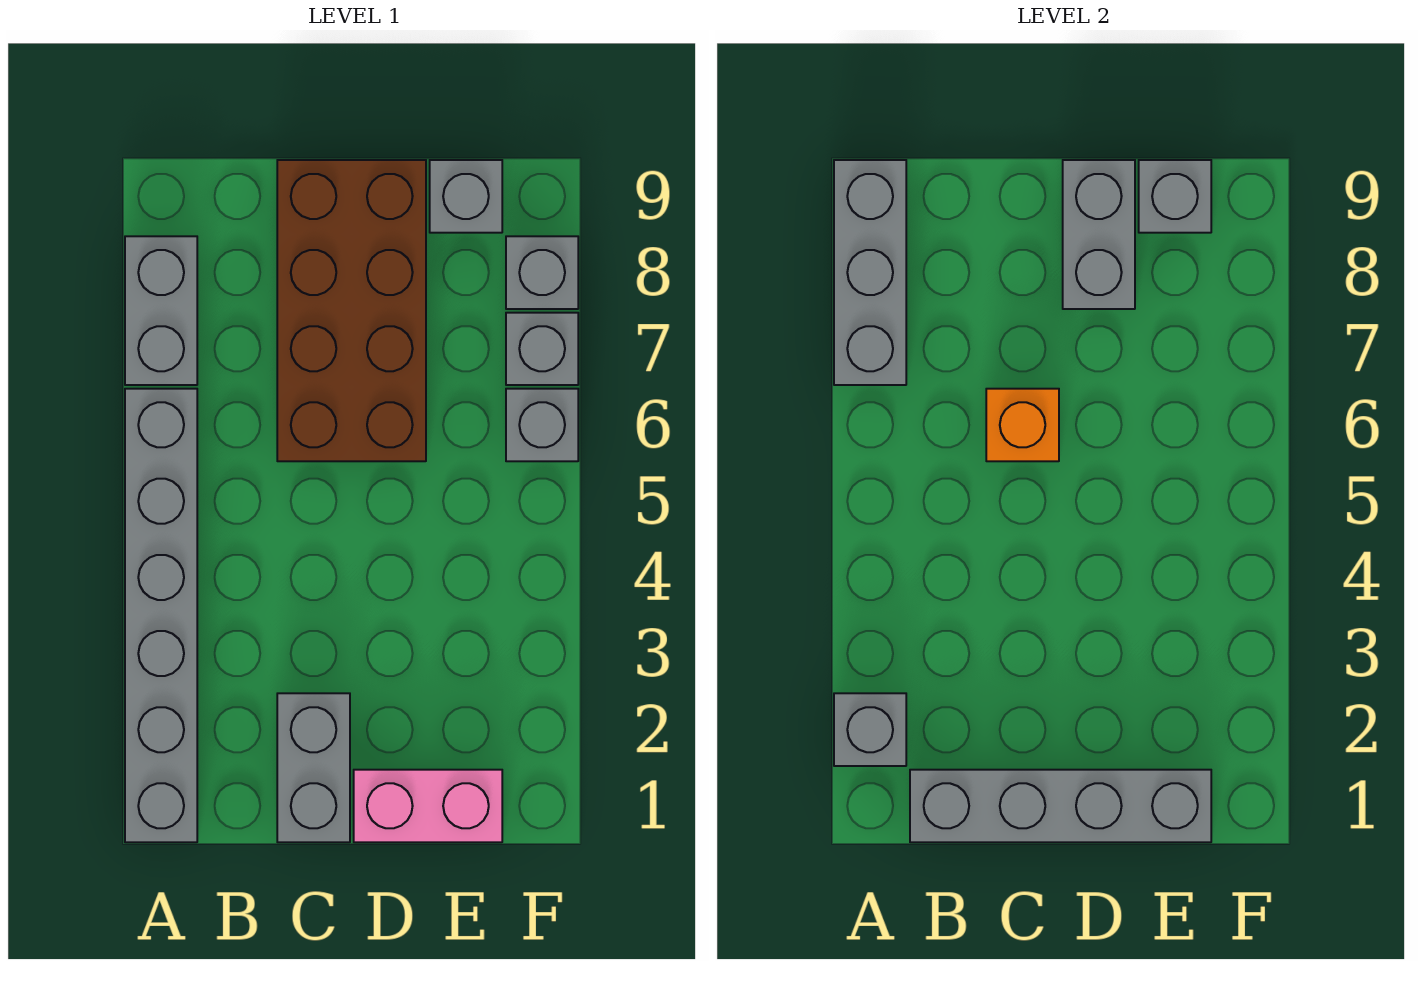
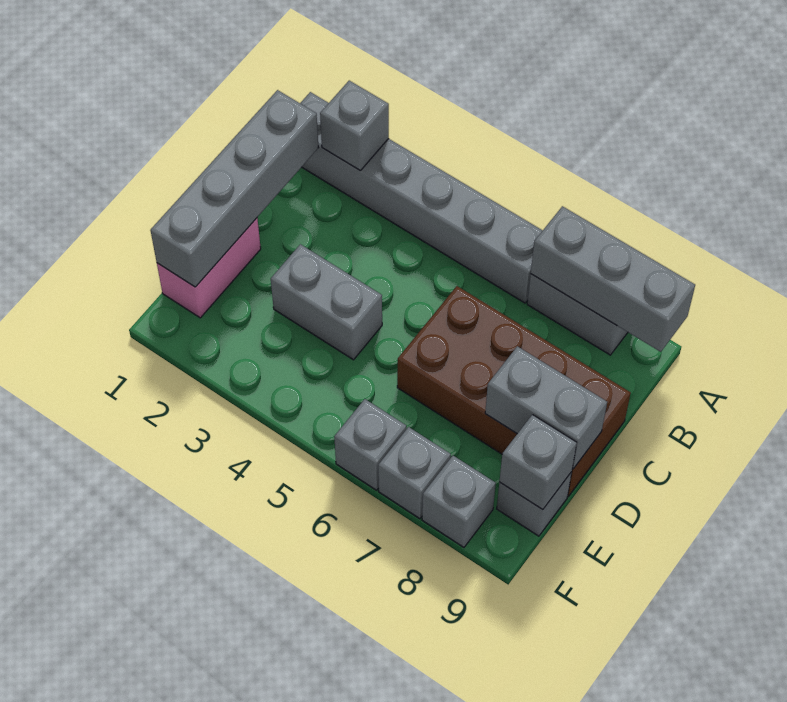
grey brick C1:C2 level 1 -> grey brick D3:D4 level 1
orange brick C6 level 2 -> none

